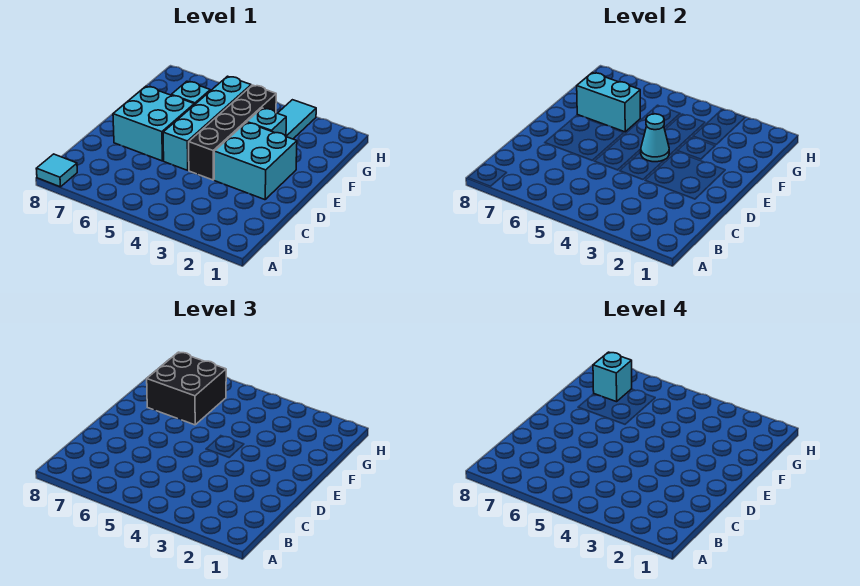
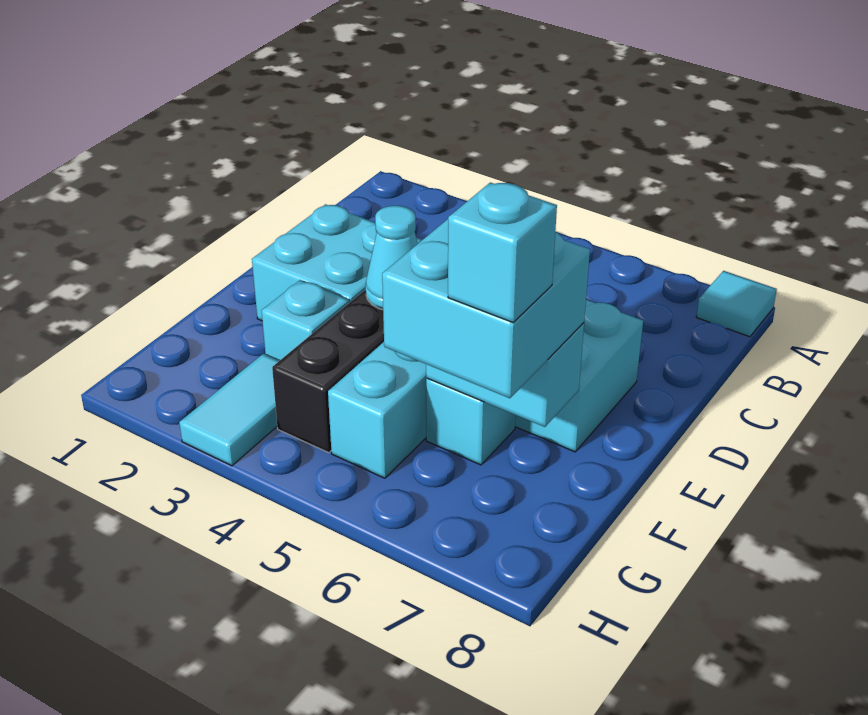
black brick F6:G7 level 3 -> cyan brick F6:G7 level 3

